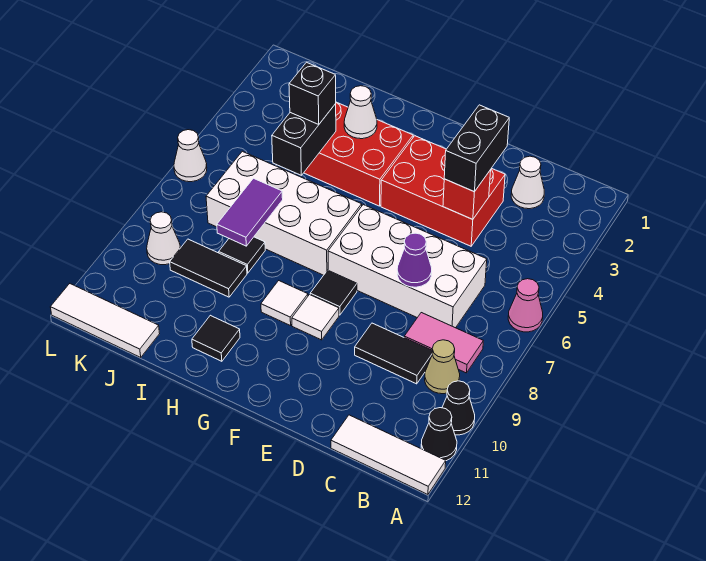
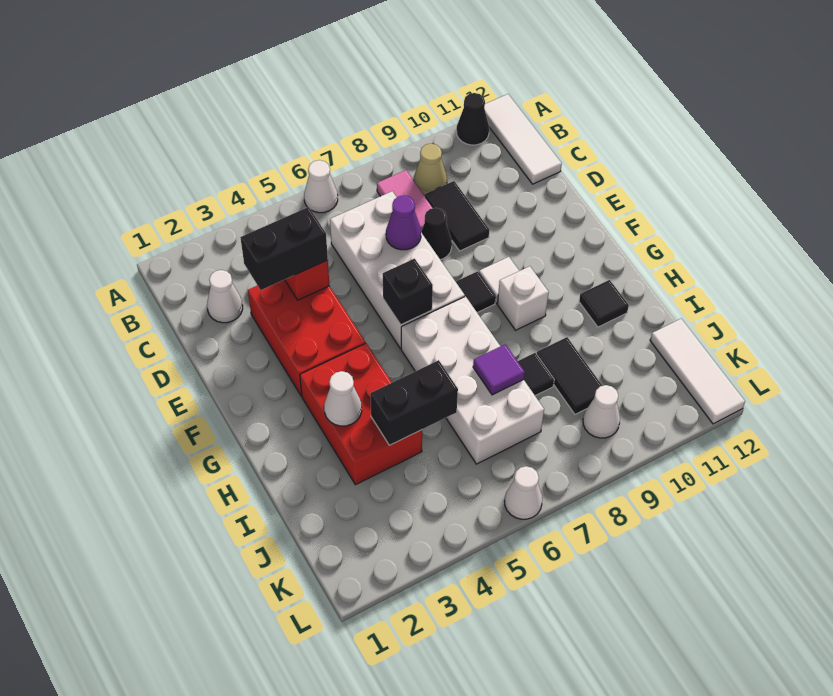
pink cone A6 level 1 -> white cone A6 level 1
black cone A10 level 1 -> black cone D8 level 1
white tile G9 level 1 -> white brick G9 level 1
black brick I4 level 3 -> black brick F6 level 2
purple tile I7:I8 level 2 -> purple tile I7 level 2

